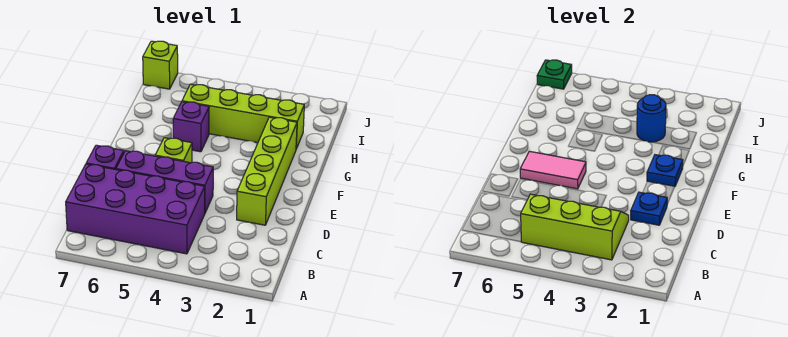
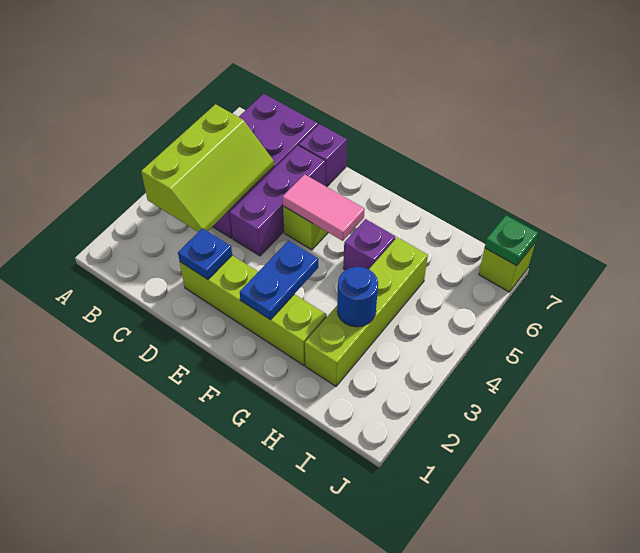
pink tile E5:E6 level 2 -> pink tile E5:F5 level 2
blue plate F2 level 2 -> blue plate F2:F3 level 2

